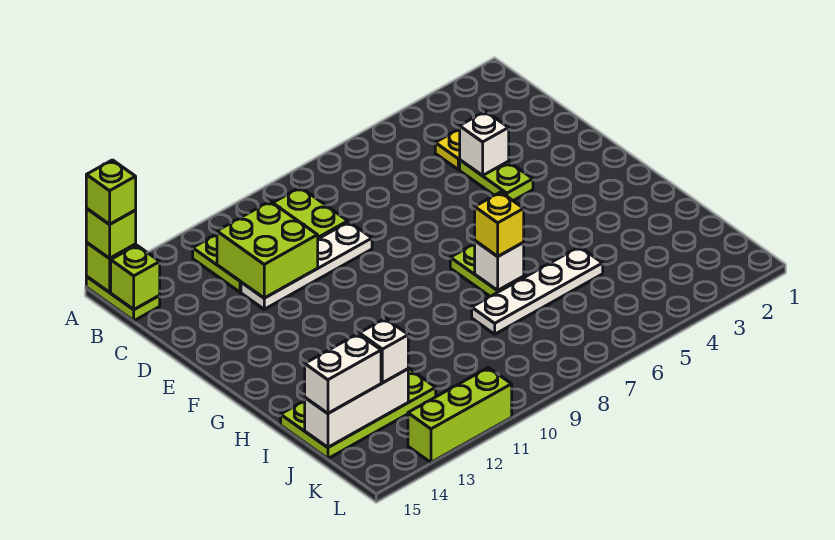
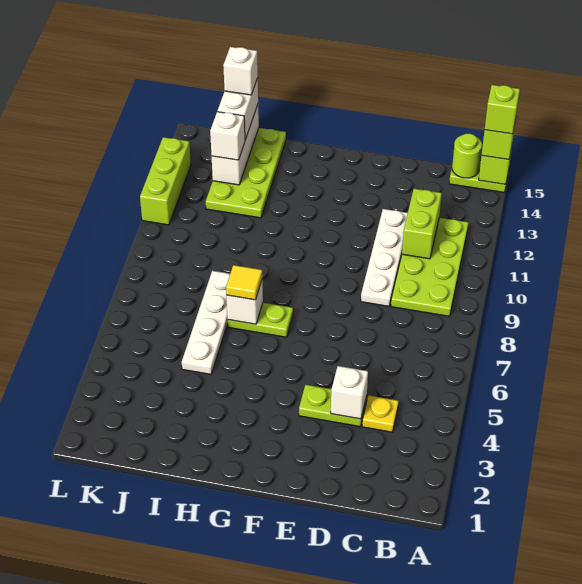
lime brick B15 level 2 -> lime round brick B15 level 2
lime brick C11:D12 level 2 -> lime brick C11:C12 level 2
yellow brick H7 level 3 -> yellow tile H7 level 3
none -> white brick J15 level 4

